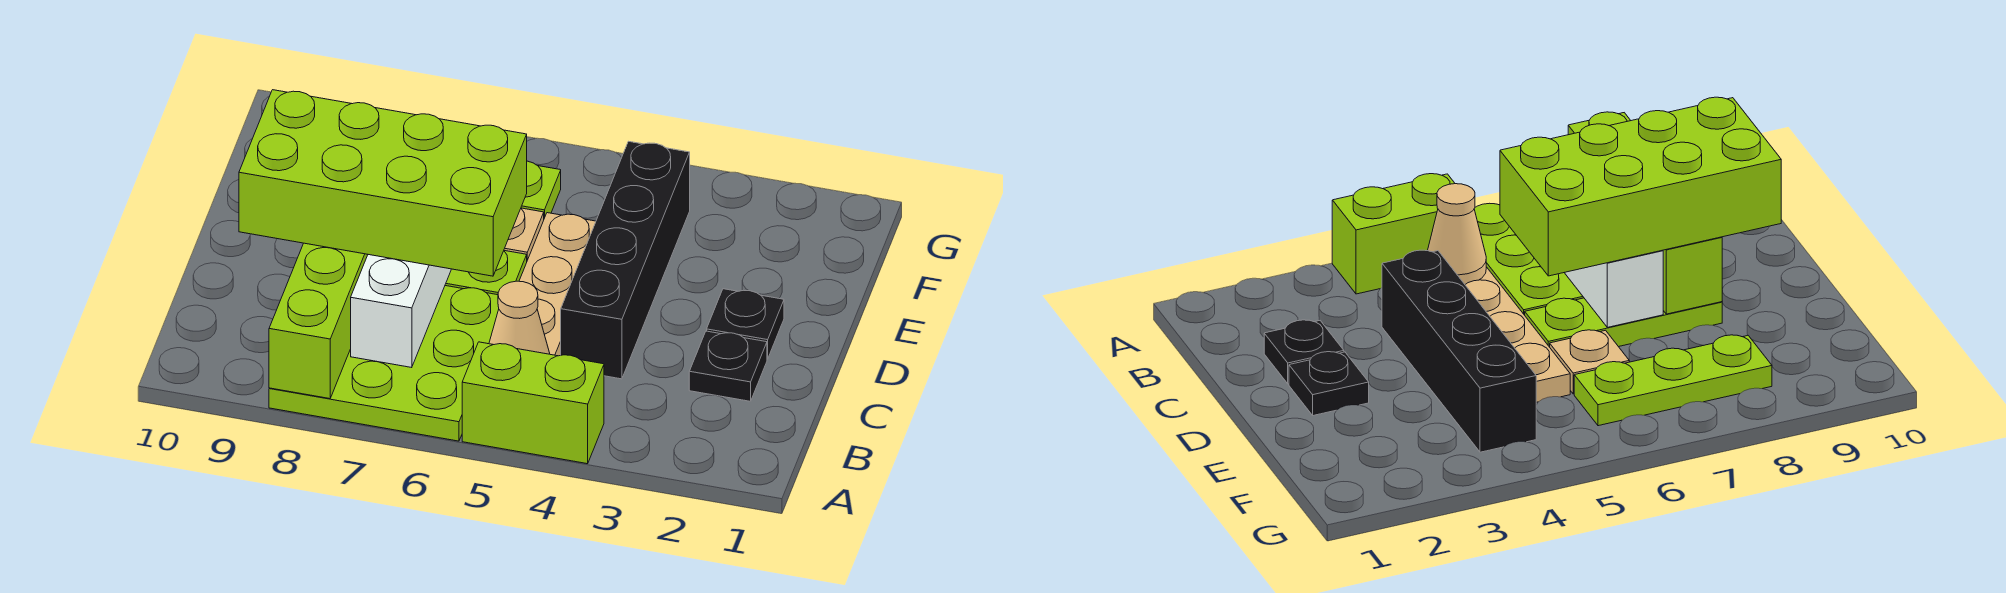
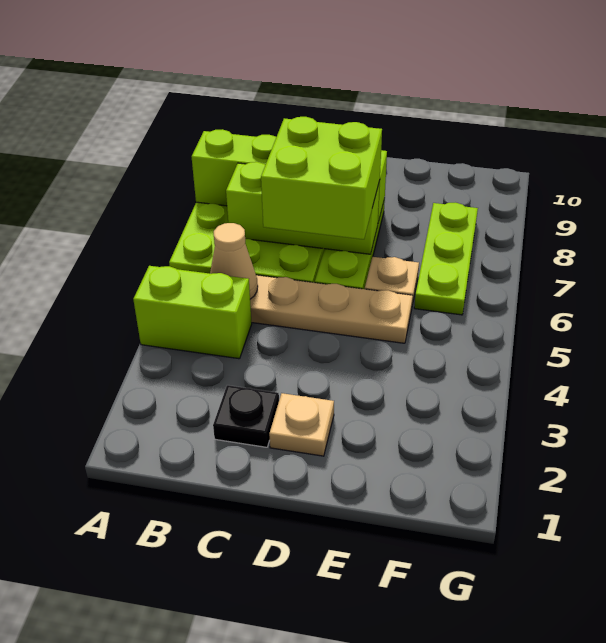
lime brick A4:A5 level 1 -> lime brick A4:B4 level 1
white brick B7:D7 level 2 -> lime brick B7:D7 level 2
black brick C4:F4 level 1 -> none
lime brick C6:D9 level 3 -> lime brick C6:D7 level 3
black plate D2 level 1 -> tan plate D2 level 1

